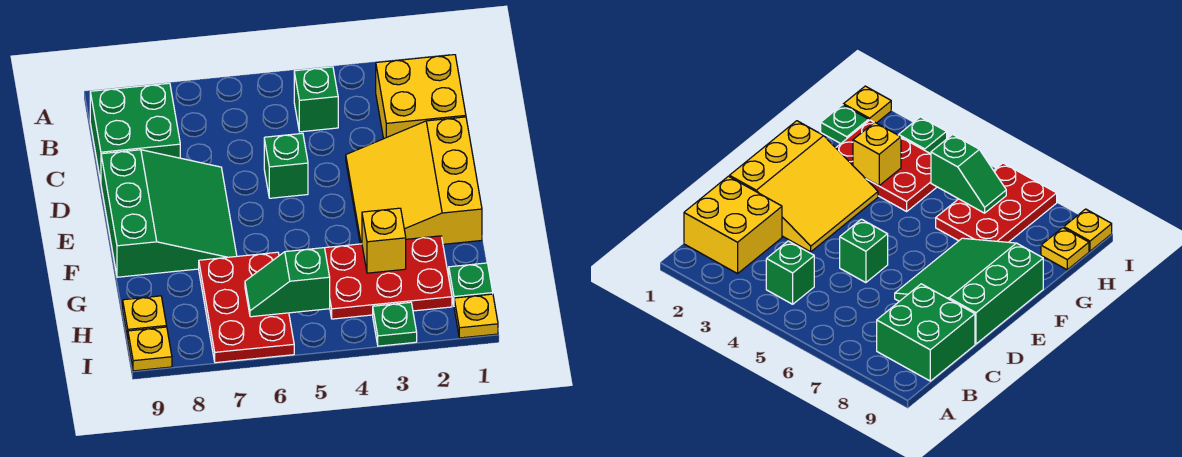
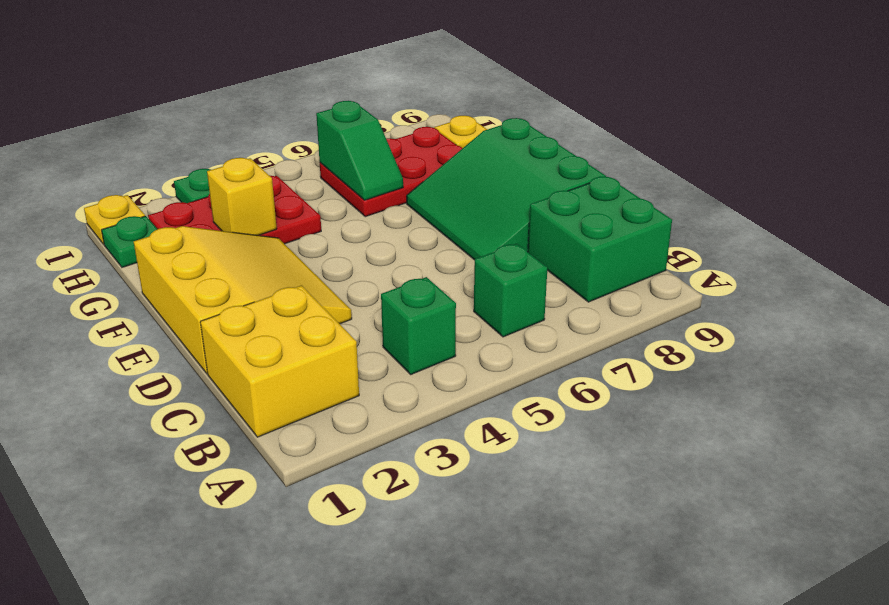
green brick D5 level 1 -> green brick B6 level 1
red plate G6:I7 level 1 -> red plate G6:H8 level 1
green slope H5:H6 level 2 top 5 -> green slope G6:H6 level 2 top H
yellow plate I9 level 1 -> none

